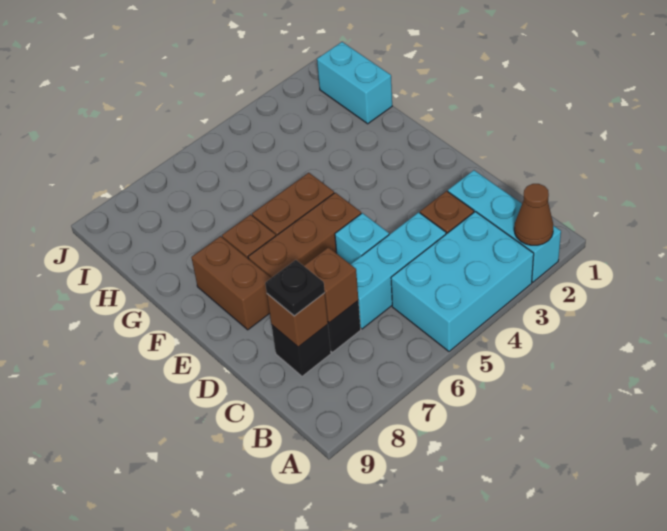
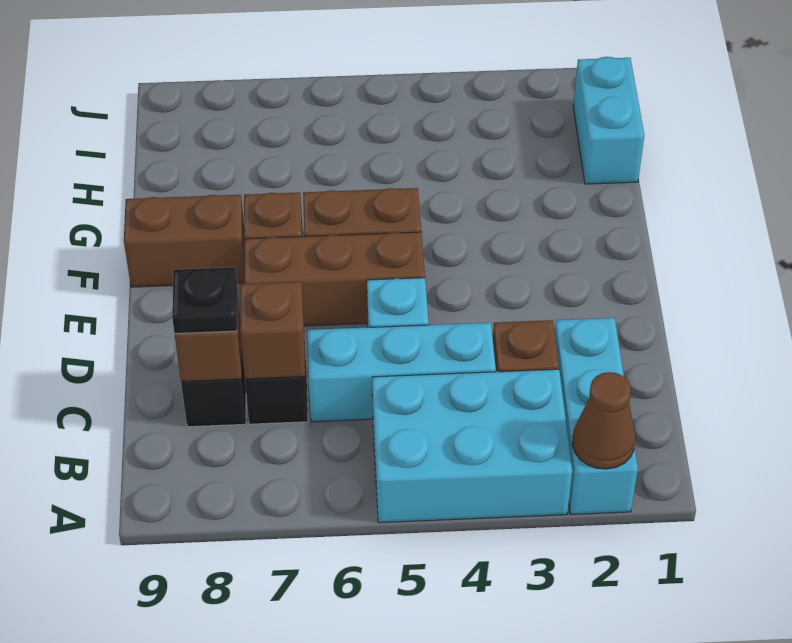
brown brick E8:F8 level 1 -> brown brick F8:F9 level 1

